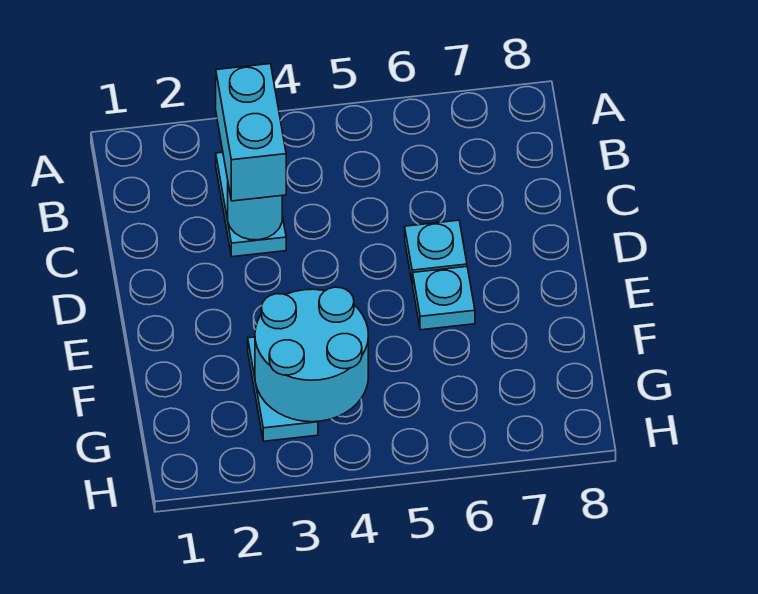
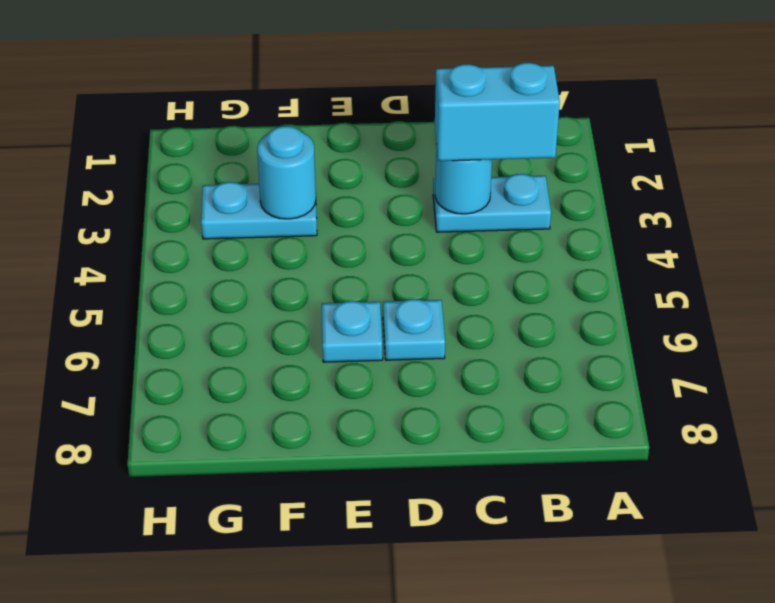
cyan round brick F3:G4 level 2 -> cyan round brick F3 level 2

